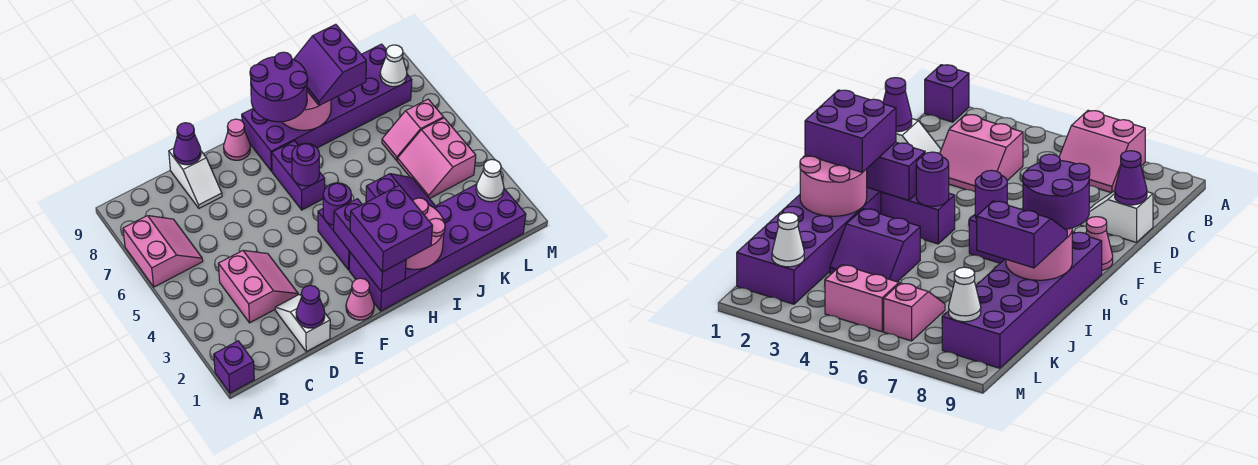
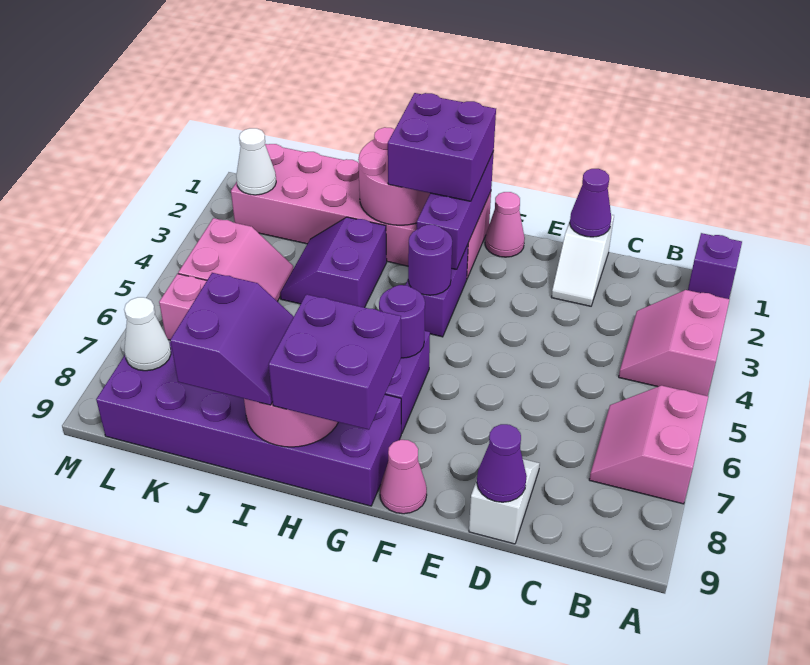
pink slope C3:D4 level 1 top C -> pink slope A3:B4 level 1 top A
purple brick G1:L2 level 1 -> pink brick G1:L2 level 1
purple round brick G8:H9 level 3 -> purple brick G8:H9 level 3

